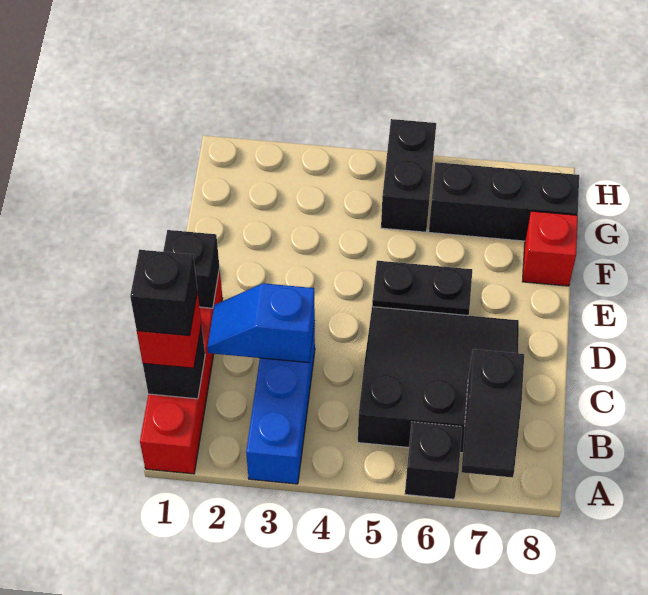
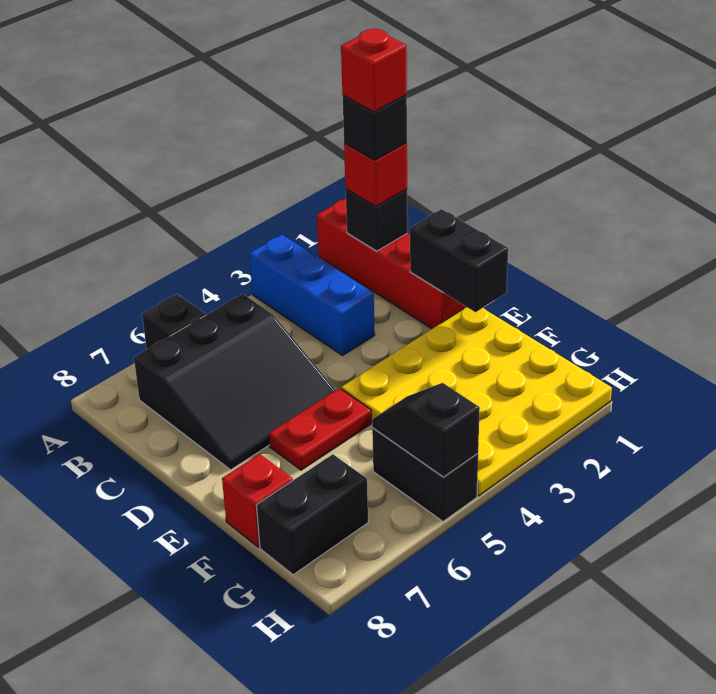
black slope A7:B7 level 2 top B -> black slope G5:H5 level 2 top H
none -> red brick B1 level 5
blue slope C2:C3 level 2 top 3 -> none
black brick D1 level 2 -> black brick D1:E1 level 2
none -> yellow plate E1:H4 level 1
black plate E5:E6 level 1 -> red plate E5:E6 level 1
black brick G6:G8 level 1 -> black brick G7:G8 level 1

